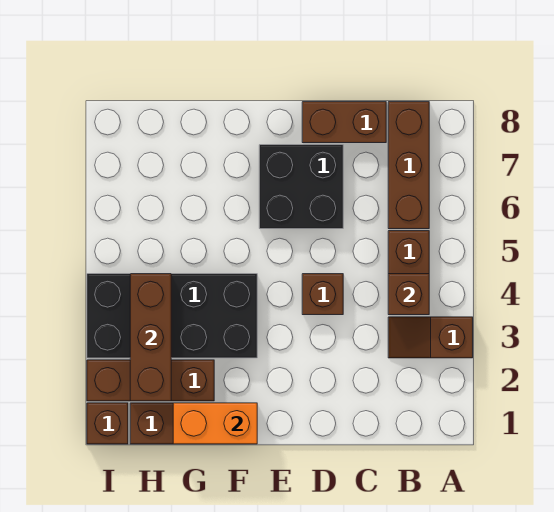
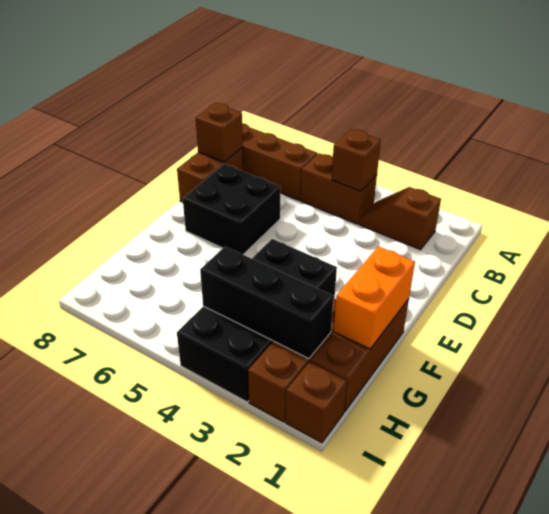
brown slope A3:B3 level 1 top A -> brown slope B2:B3 level 1 top 2
brown brick D4 level 1 -> brown brick C8 level 2
brown brick H2:H4 level 2 -> black brick H2:H4 level 2

